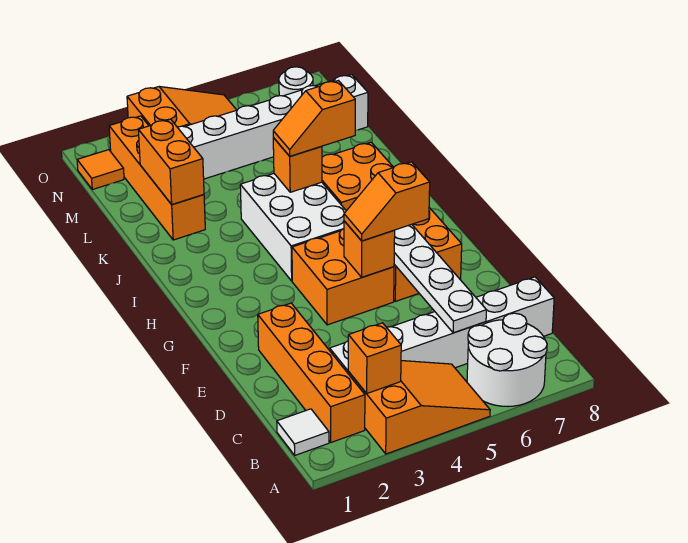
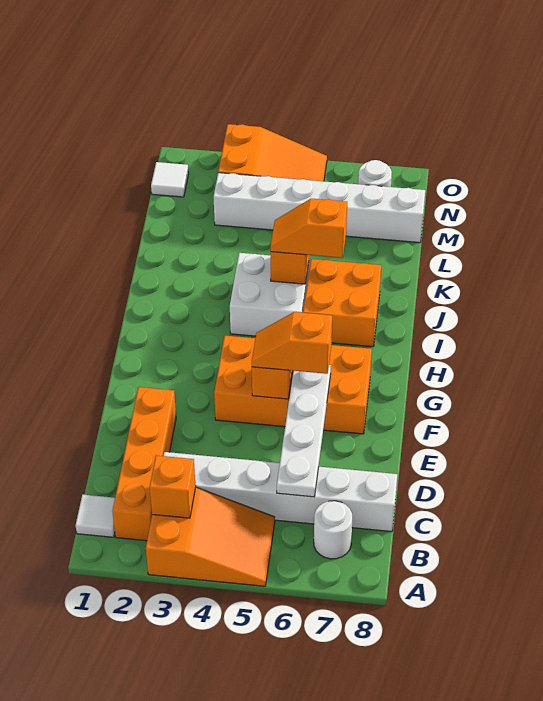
white round brick A6:B7 level 1 -> white round brick B7 level 1
white brick H4:J5 level 1 -> white brick I4:J5 level 1
orange brick K2:N2 level 1 -> none
orange brick K2:L2 level 2 -> none
orange tile N1 level 1 -> white tile N1 level 1

